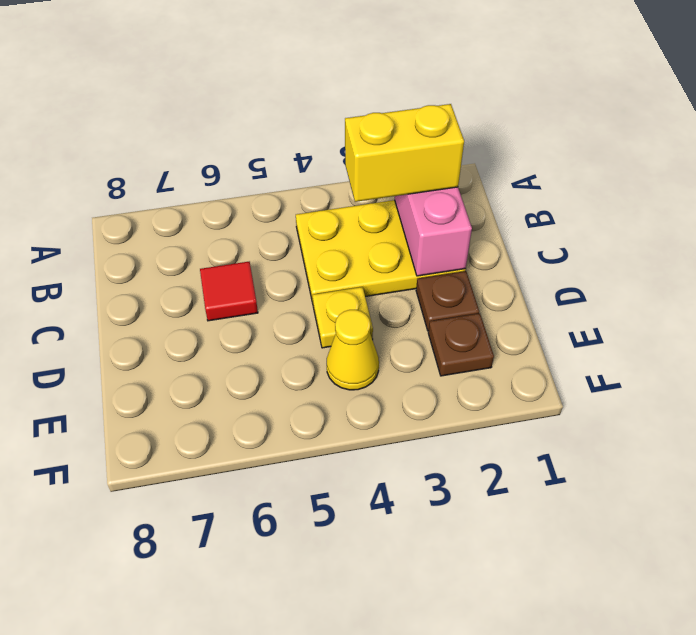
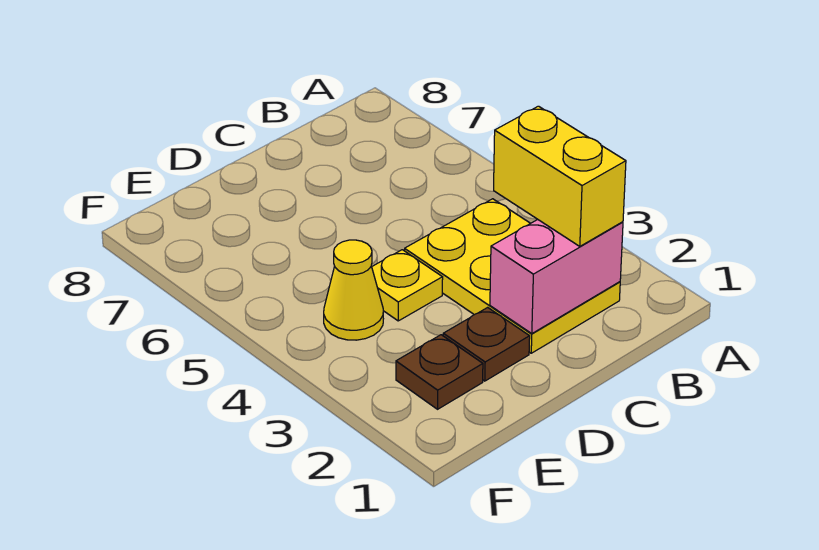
red tile C6 level 1 -> none

